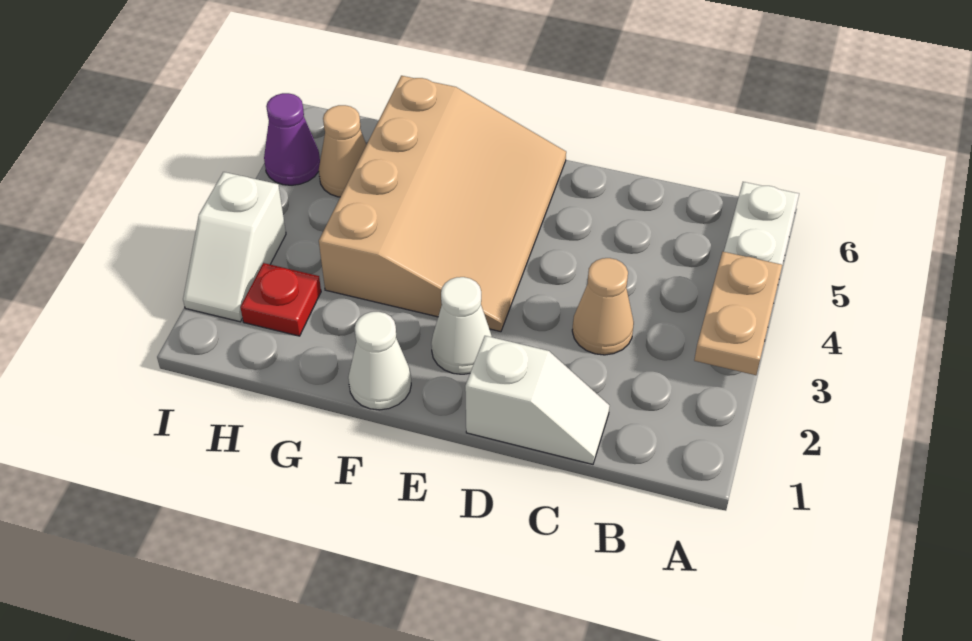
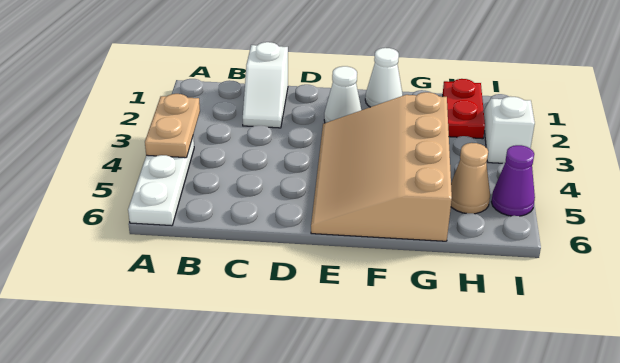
white slope C1:D1 level 1 top D -> white slope C1:C2 level 1 top 1
tan cone C3 level 1 -> none
red plate H2 level 1 -> red plate H1:H2 level 1

